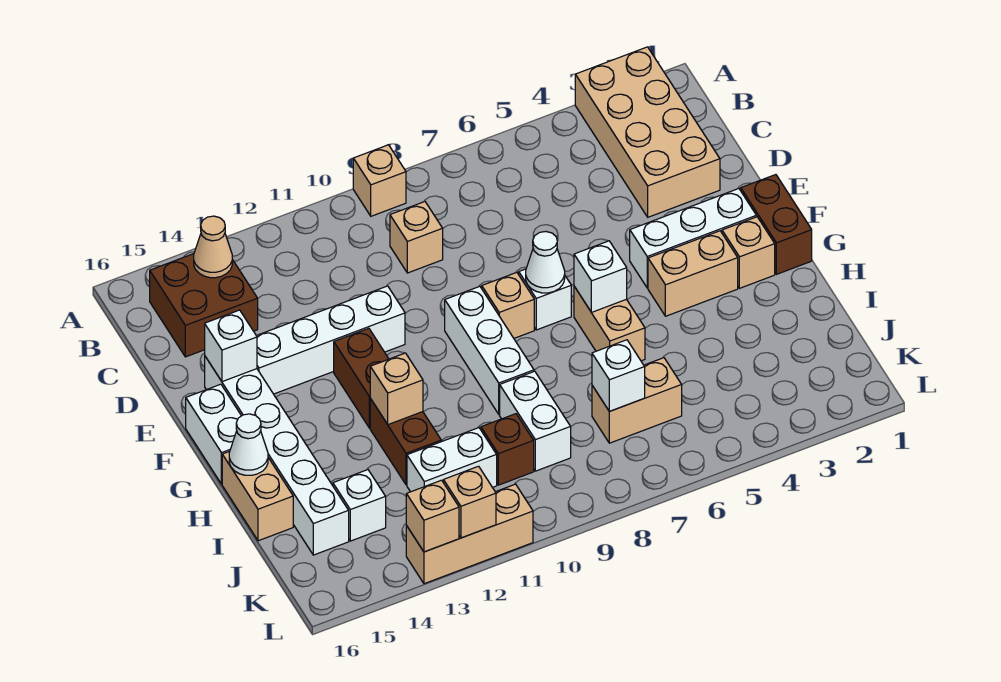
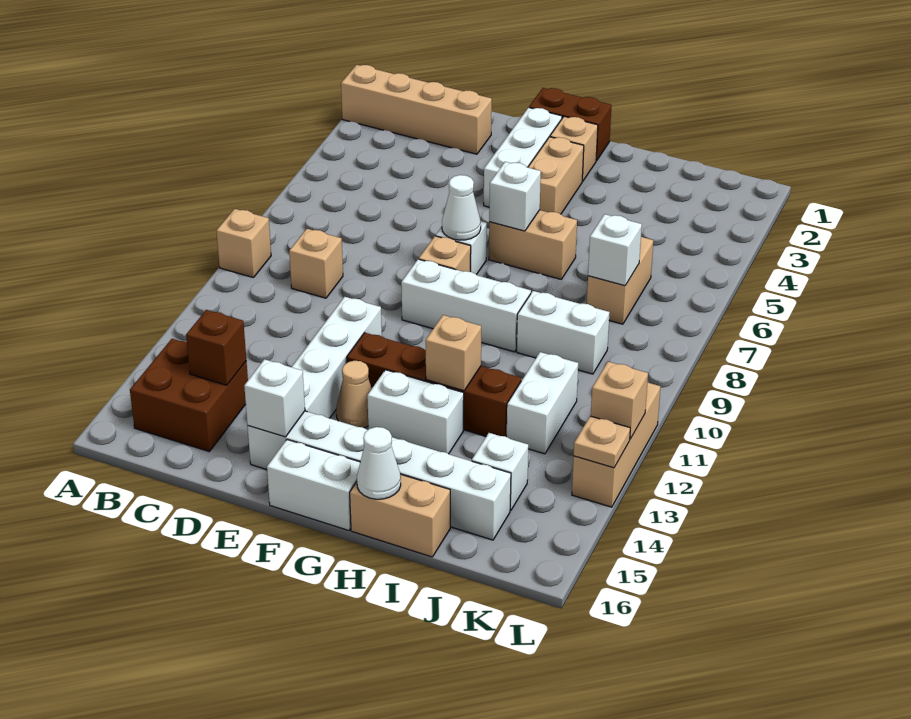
tan brick A2:D3 level 1 -> tan brick A2:D2 level 1
tan cone B14 level 2 -> tan cone F13 level 1
none -> white brick G13:H13 level 1
brown brick J10 level 1 -> brown brick C14 level 2
tan brick L13 level 2 -> tan plate L13 level 2

